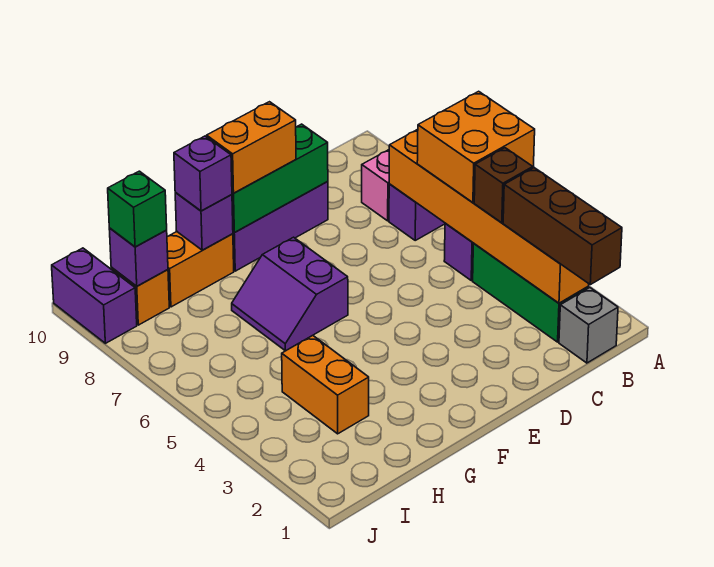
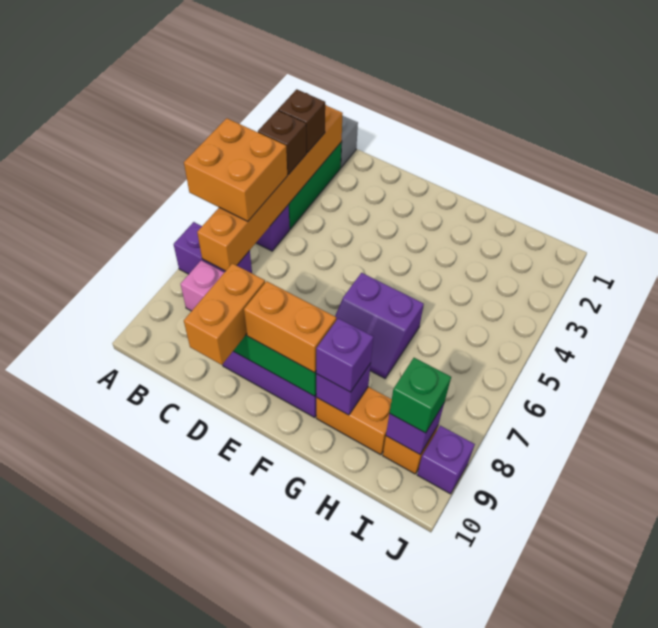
brown brick B1:B3 level 3 -> brown brick B3 level 3
purple slope F6:G7 level 1 top F -> purple slope F6:G7 level 1 top 6
orange brick H3:H4 level 1 -> orange brick D9:D10 level 3
purple brick J9:J10 level 1 -> purple brick J9 level 1

